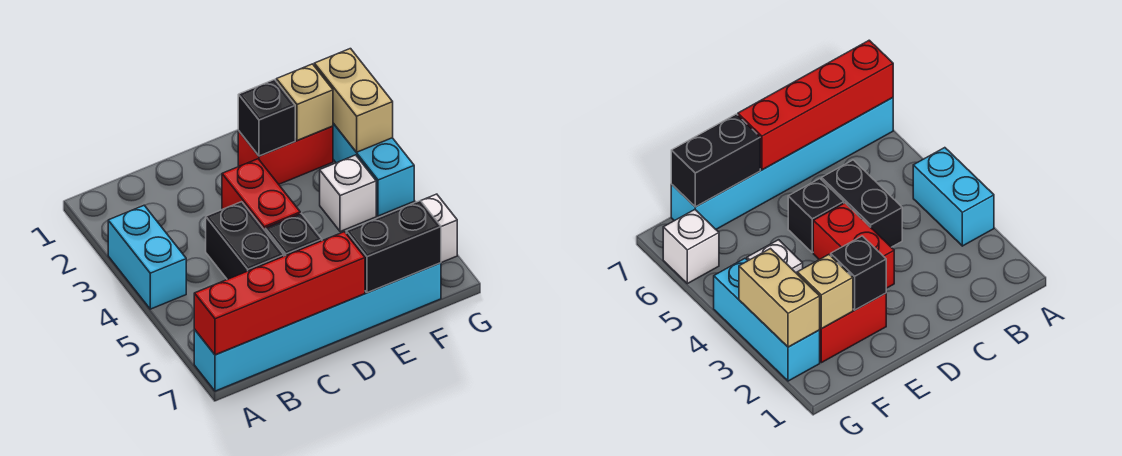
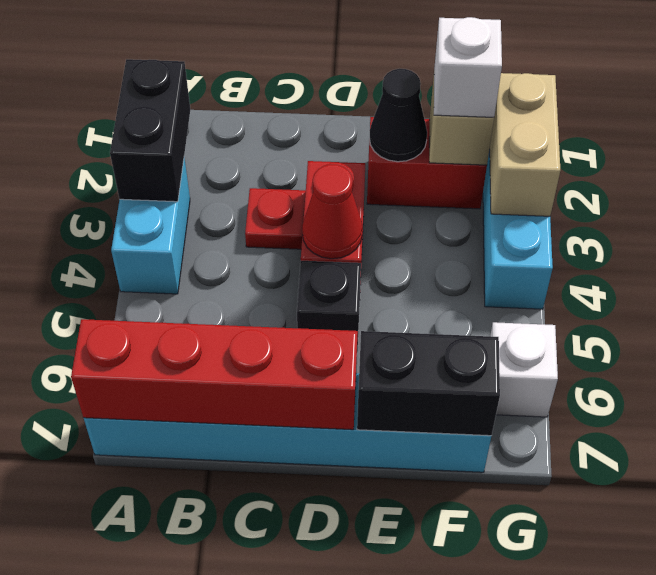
none -> red plate C3 level 1
black brick C4:C5 level 1 -> black brick A2:A3 level 2
none -> red cone D4 level 2
black brick E2 level 2 -> black cone E2 level 2
white brick F4 level 1 -> white brick F2 level 3

